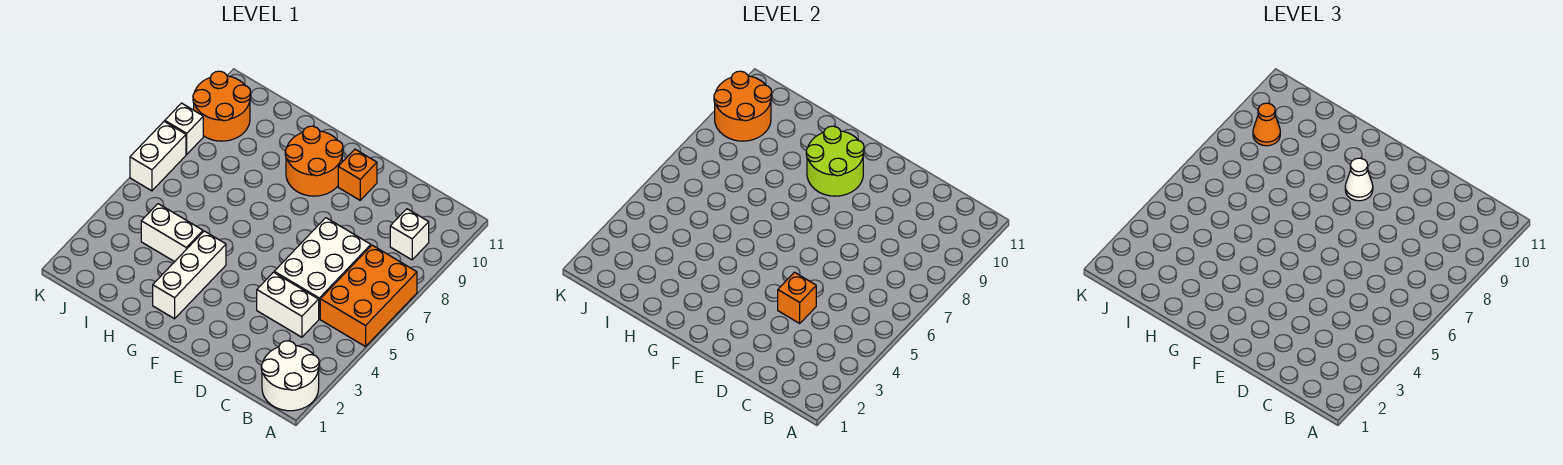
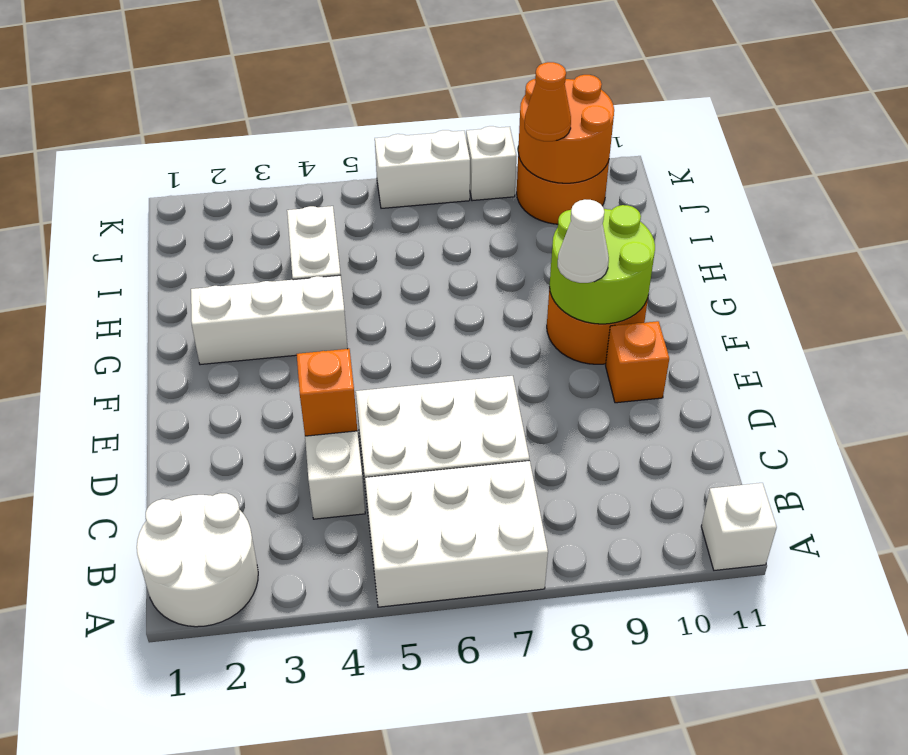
orange brick A5:B7 level 1 -> white brick A5:B7 level 1
white brick B9 level 1 -> white brick A11 level 1

